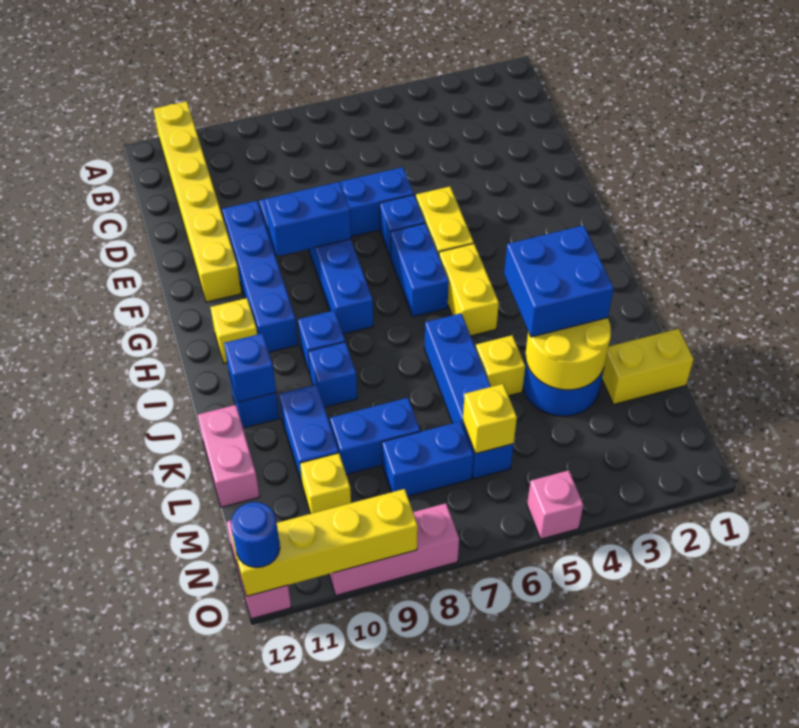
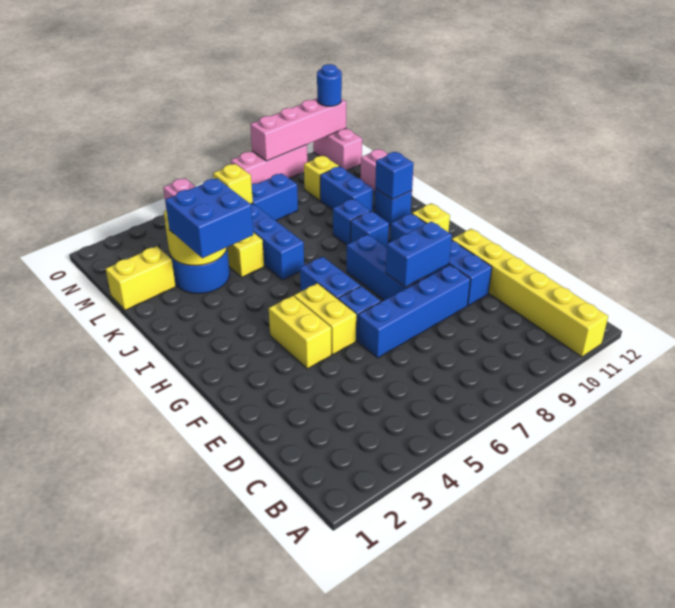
yellow brick H5:I5 level 1 -> yellow brick F4:G4 level 1
blue brick L8:L9 level 1 -> none
yellow brick O9:O12 level 2 -> pink brick O9:O12 level 2

